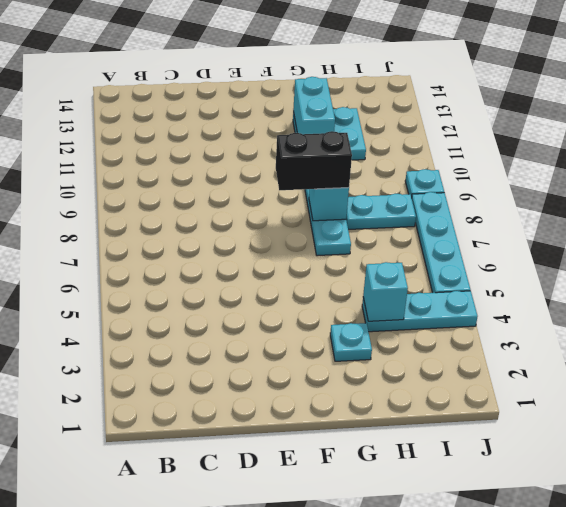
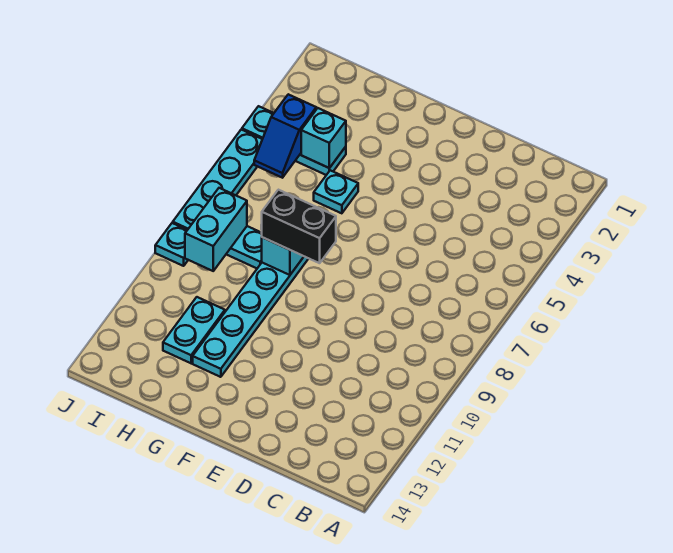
cyan plate G3 level 1 -> cyan plate G5 level 1
cyan brick G11:G12 level 2 -> cyan brick I8:I9 level 2
none -> blue slope I4:I5 level 2 top 4

